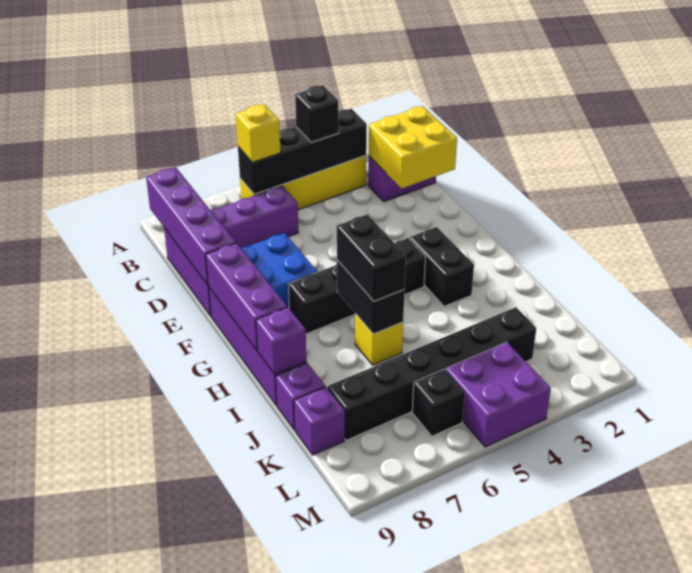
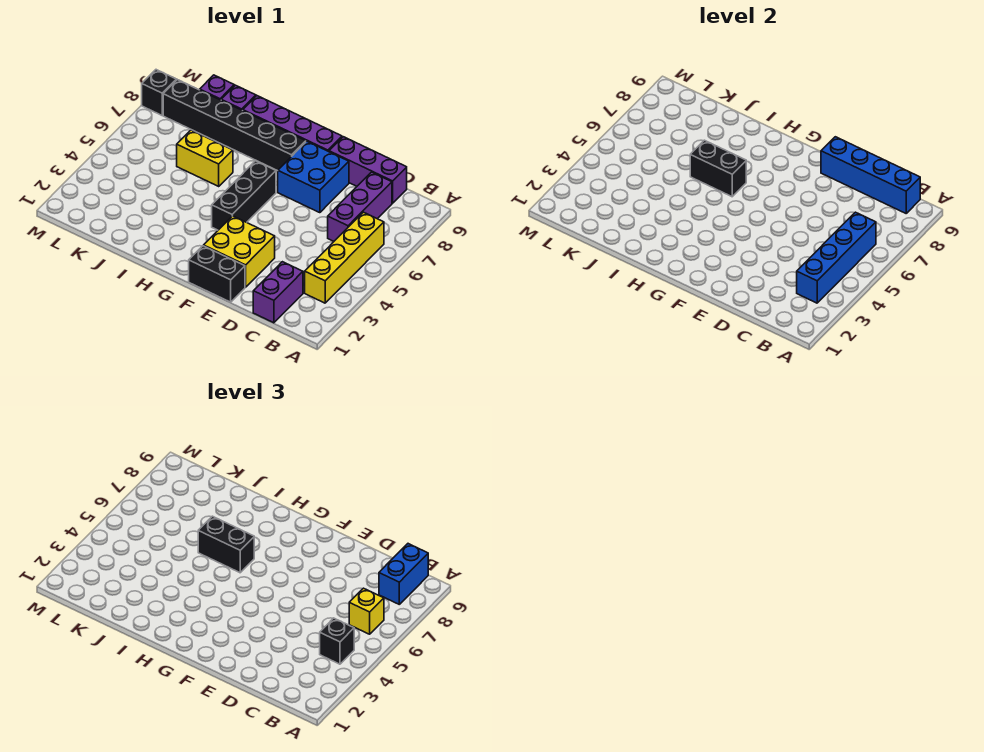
black brick B3:B6 level 2 -> blue brick B3:B6 level 2
none -> blue brick B8:B9 level 3
purple brick B9:E9 level 2 -> blue brick B9:E9 level 2
yellow brick C1:D2 level 2 -> yellow brick E2:F3 level 1
purple brick F9:H9 level 2 -> none
black brick G3:H3 level 1 -> black brick E1:F1 level 1
black brick G4:G7 level 1 -> black brick G4:G6 level 1
yellow brick I6 level 1 -> yellow brick I6:J6 level 1
purple brick I9 level 2 -> none
black brick K3:K8 level 1 -> black brick G8:L8 level 1
purple brick L4:M5 level 1 -> none
black brick L6 level 1 -> black brick M8 level 1

